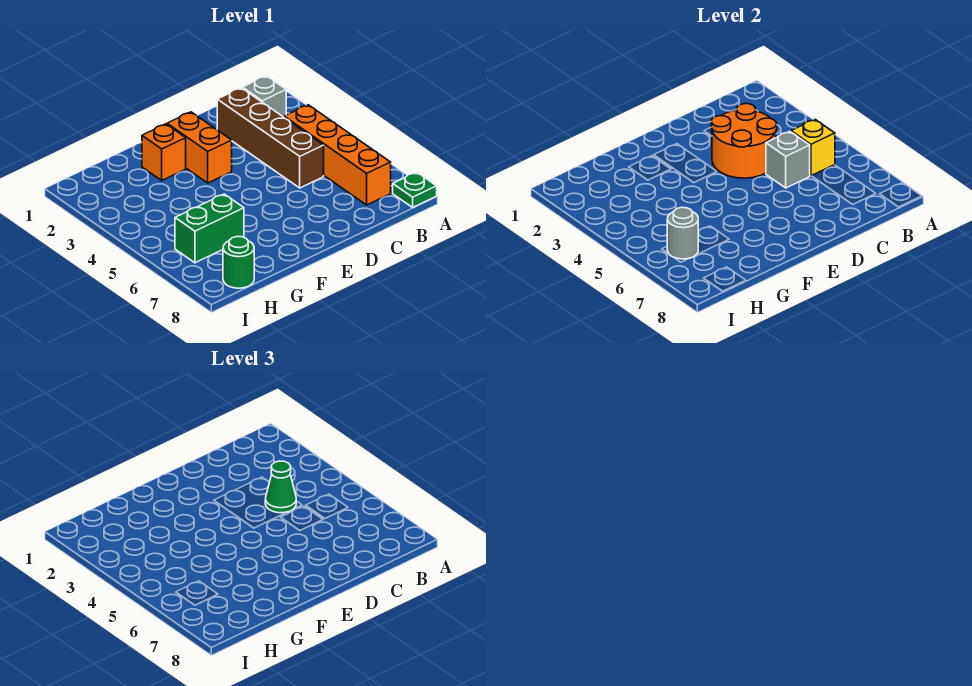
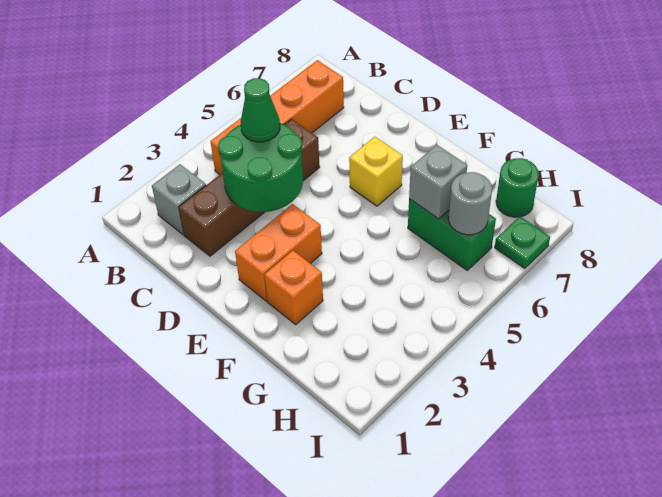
green plate A8 level 1 -> green plate I7 level 1
yellow brick B5 level 2 -> yellow brick E6 level 1
orange round brick C3:D4 level 2 -> green round brick C3:D4 level 2
grey brick C5 level 2 -> grey brick G6 level 2

